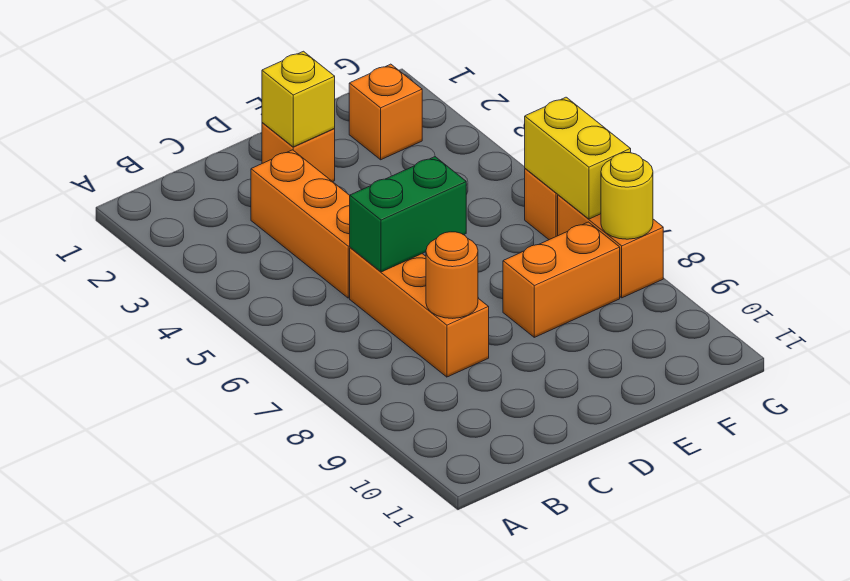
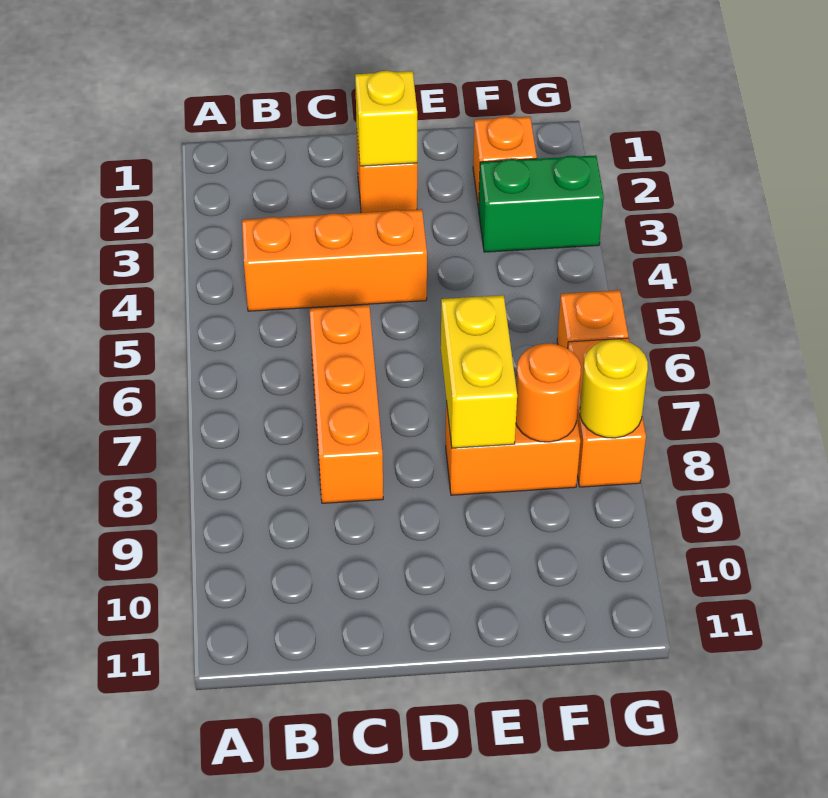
orange brick C3:C5 level 1 -> orange brick B4:D4 level 1
green brick C6:D6 level 2 -> green brick F3:G3 level 1
orange round brick C8 level 2 -> orange round brick F8 level 2
yellow brick G6:G7 level 2 -> yellow brick E7:E8 level 2

